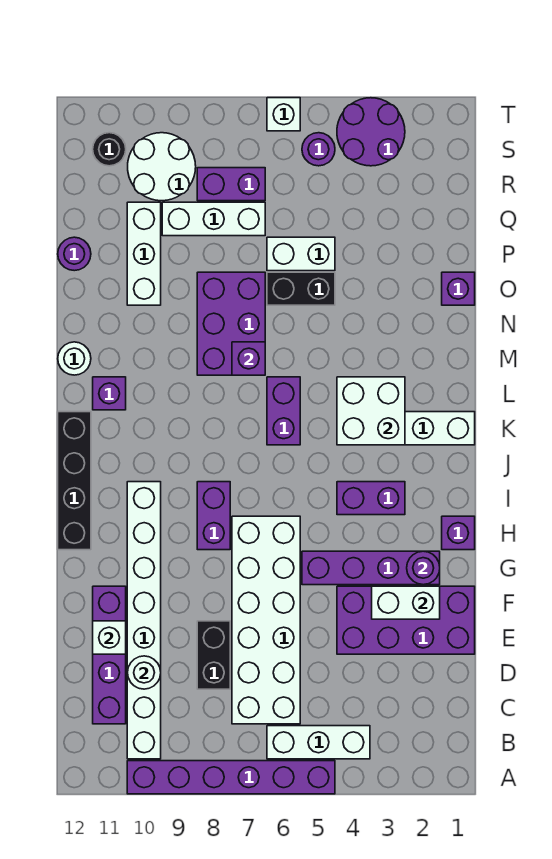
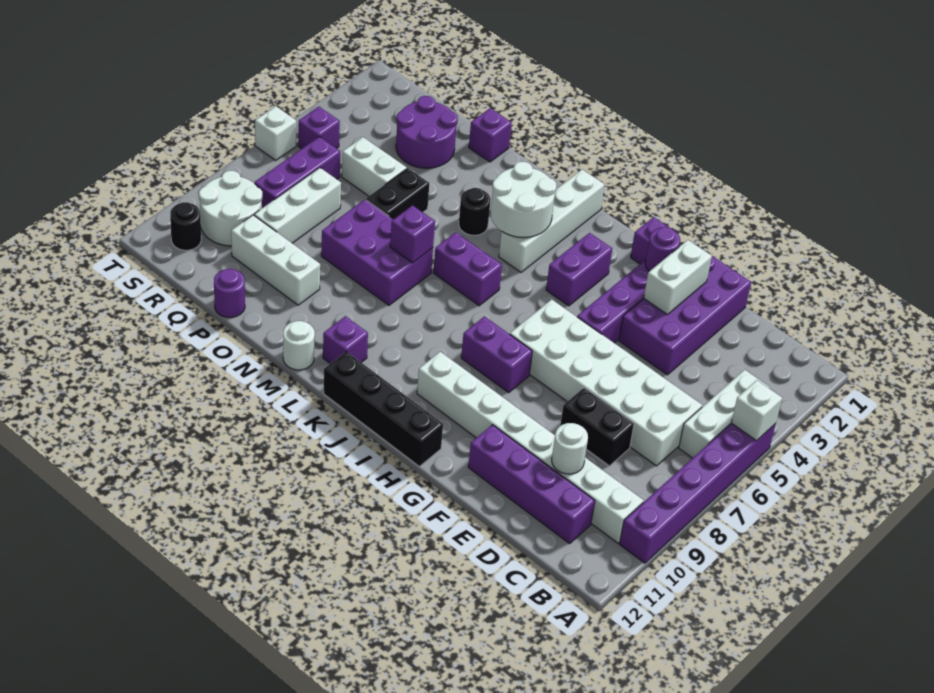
white brick E11 level 2 -> white brick A5 level 2
white brick K3:L4 level 2 -> white round brick K3:L4 level 2
none -> black round brick M4 level 1
white brick P5:P6 level 1 -> white brick P5:Q5 level 1
purple brick R7:R8 level 1 -> purple brick R6:R8 level 1
purple round brick S3:T4 level 1 -> purple round brick P2:Q3 level 1
purple round brick S5 level 1 -> purple brick S5 level 1

